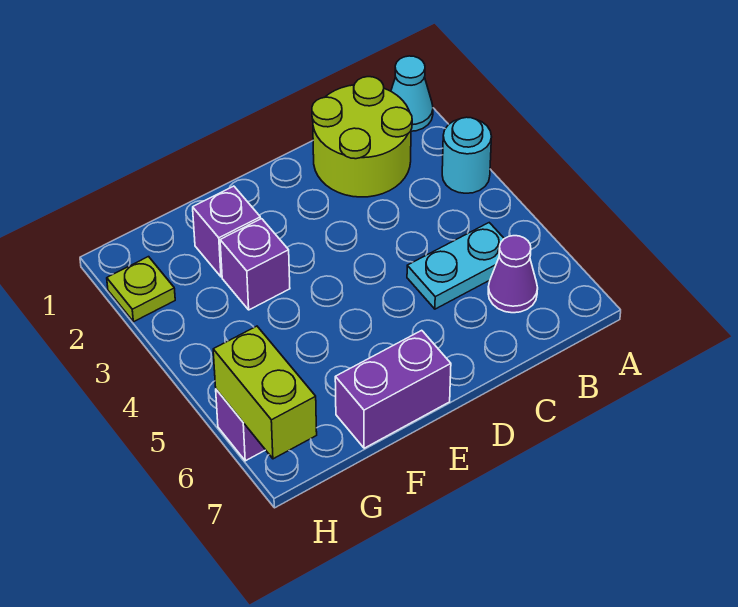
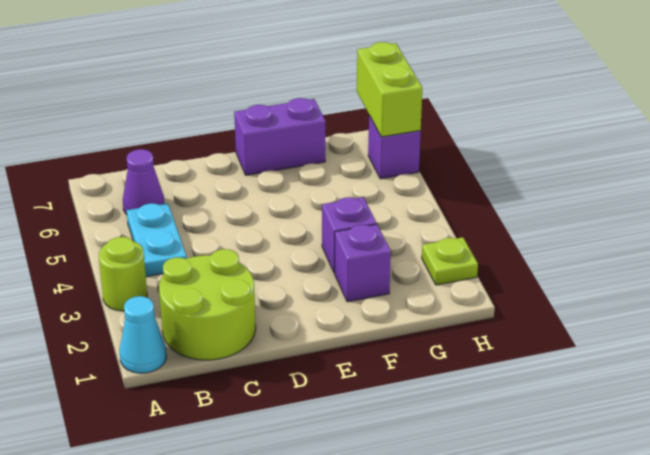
cyan round brick A3 level 1 -> lime round brick A3 level 1
cyan plate B5:C5 level 1 -> cyan plate B4:B5 level 1

